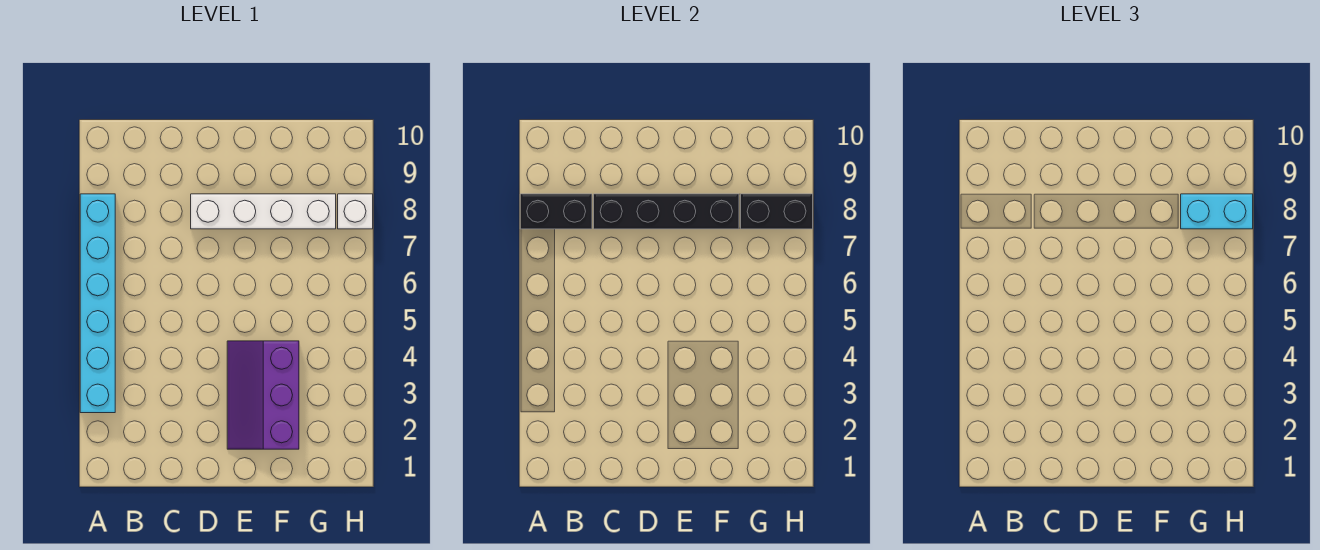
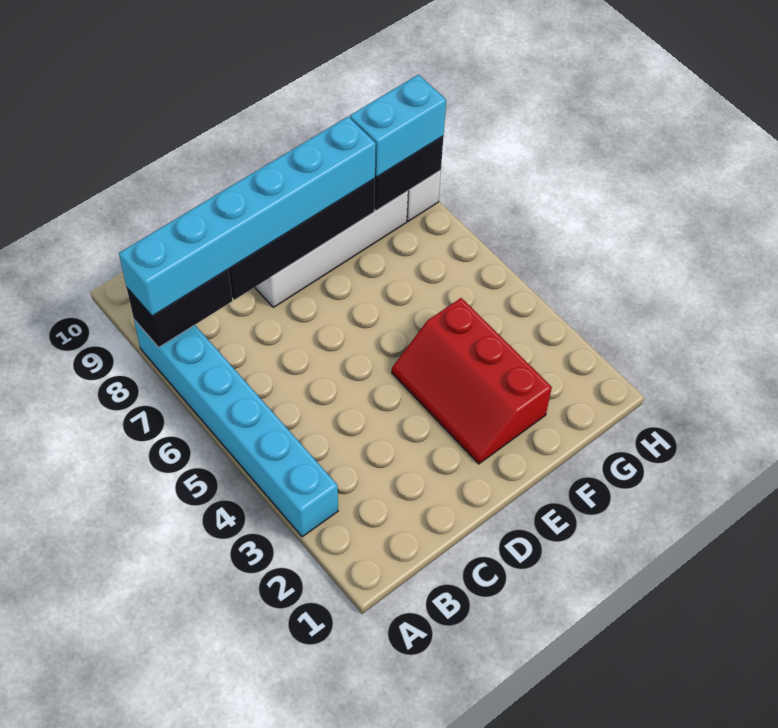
none -> cyan brick A8:F8 level 3
purple slope E2:F4 level 1 top F -> red slope E2:F4 level 1 top F

